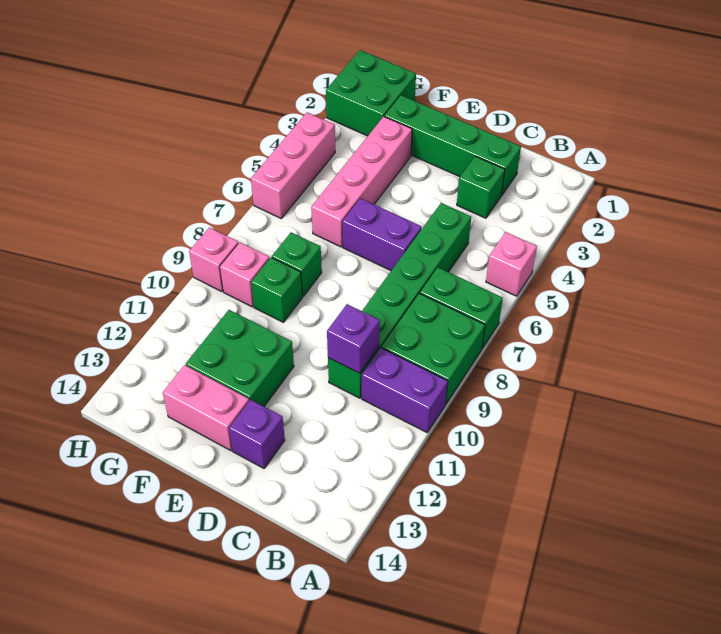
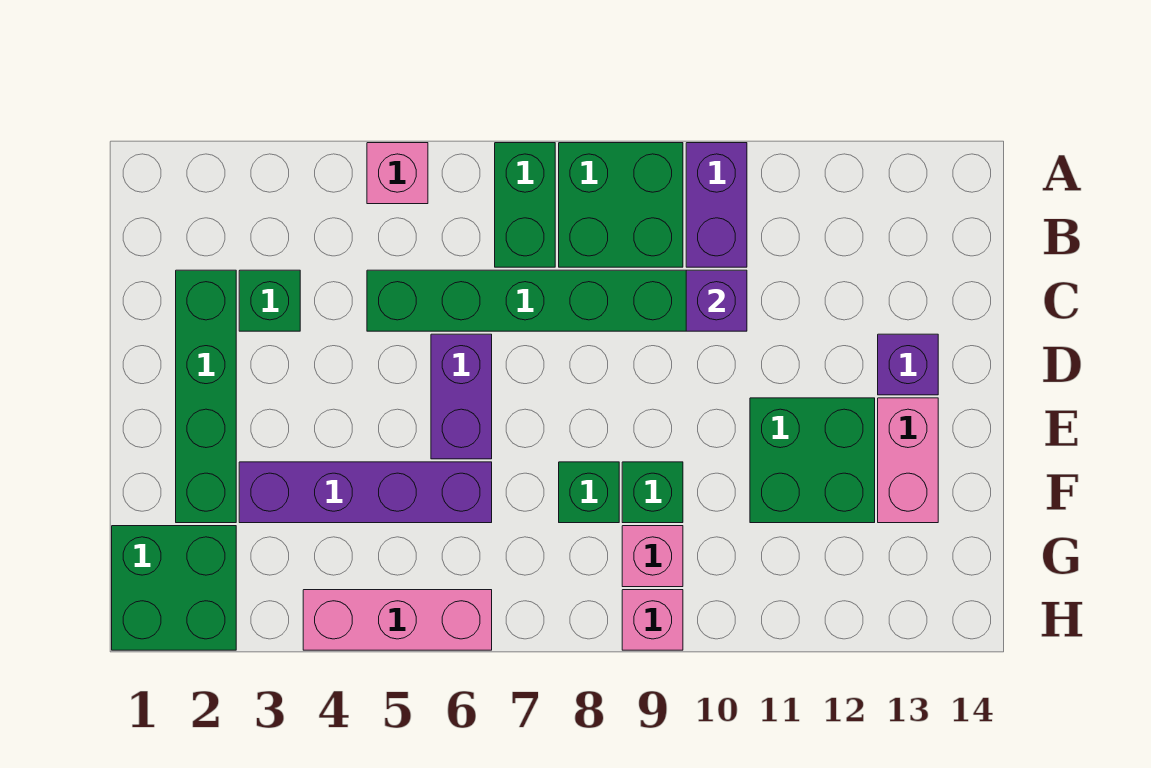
pink brick F3:F6 level 1 -> purple brick F3:F6 level 1

